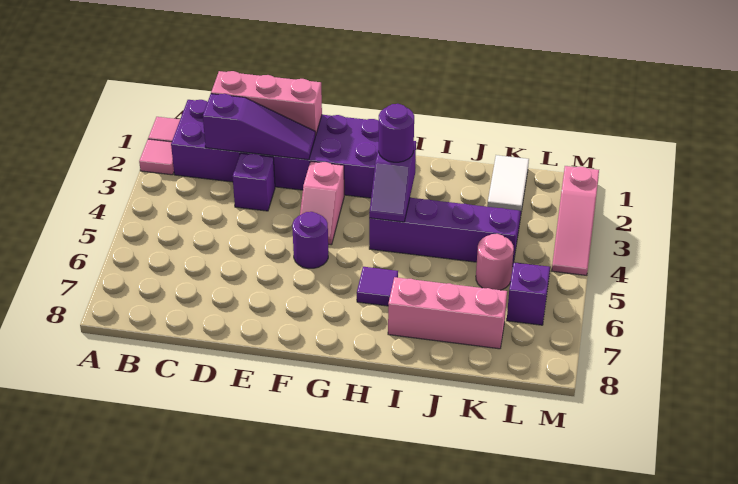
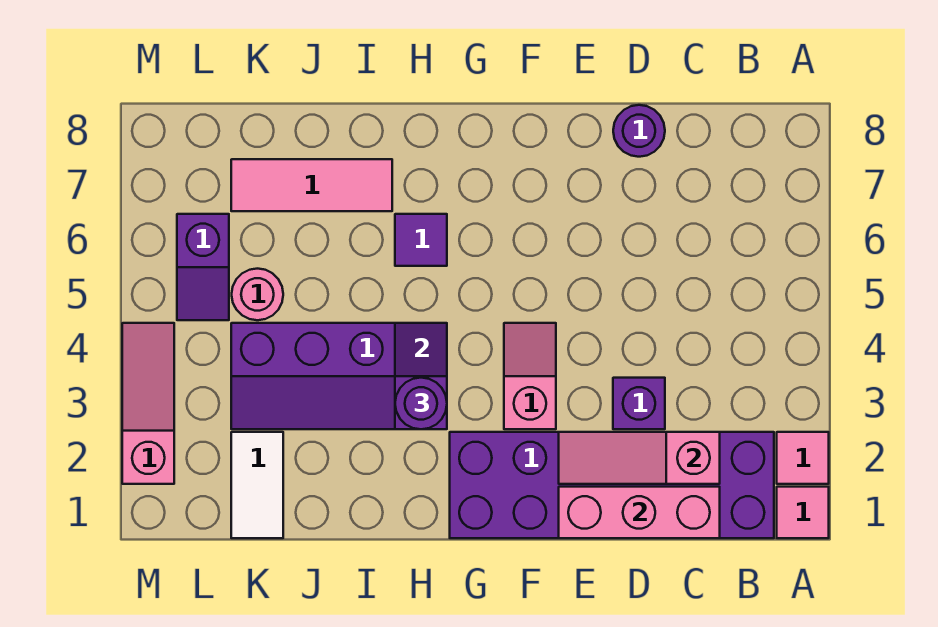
purple slope C2:E2 level 2 top C -> pink slope C2:E2 level 2 top C
purple round brick F5 level 1 -> purple round brick D8 level 1
pink brick I7:K7 level 1 -> pink tile I7:K7 level 1

